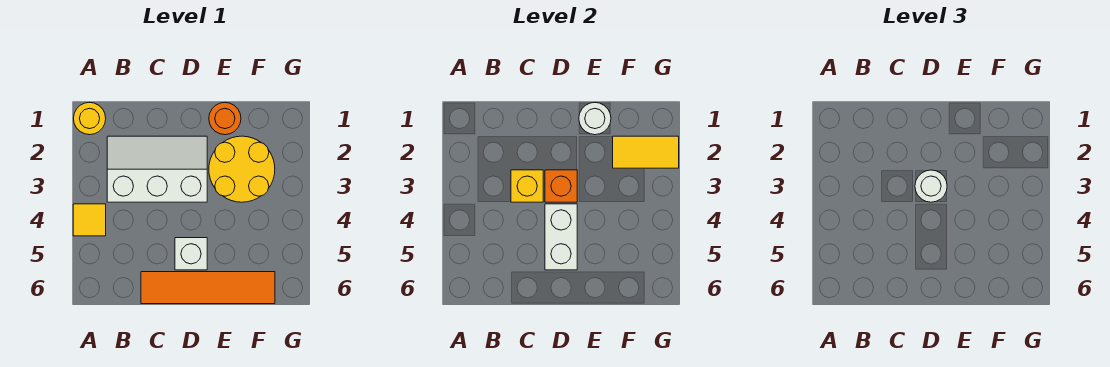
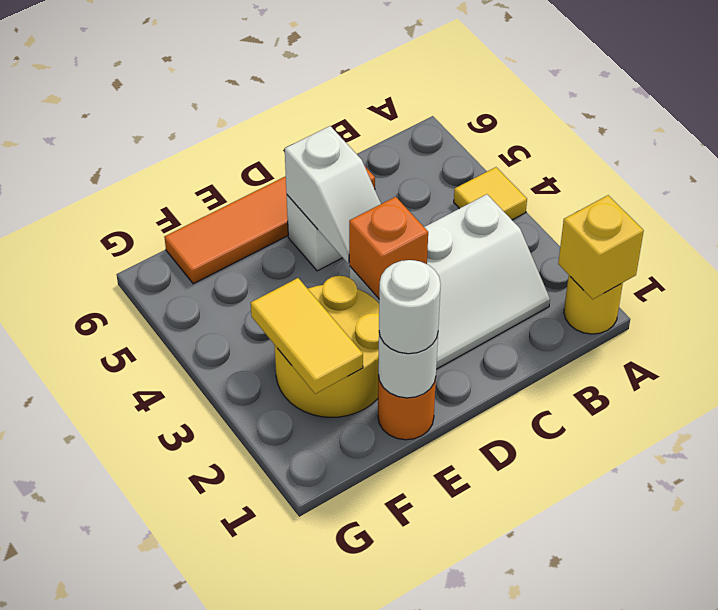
yellow brick C3 level 2 -> yellow brick A1 level 2
white round brick D3 level 3 -> white round brick E1 level 3
white brick D4:D5 level 2 -> white slope D4:D5 level 2 top 5
yellow tile F2:G2 level 2 -> yellow tile F2:F3 level 2

